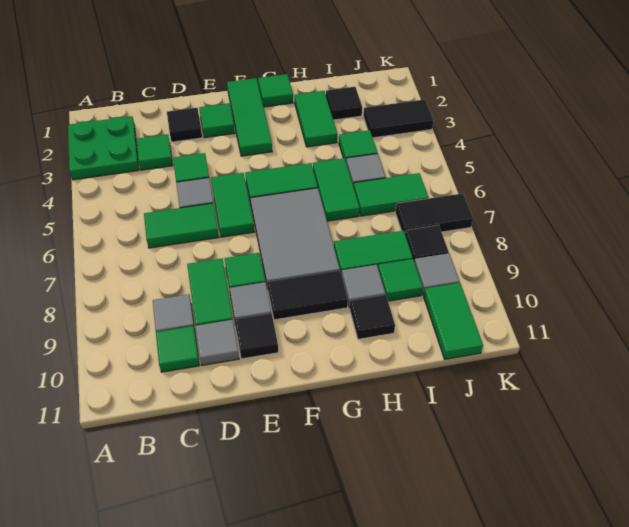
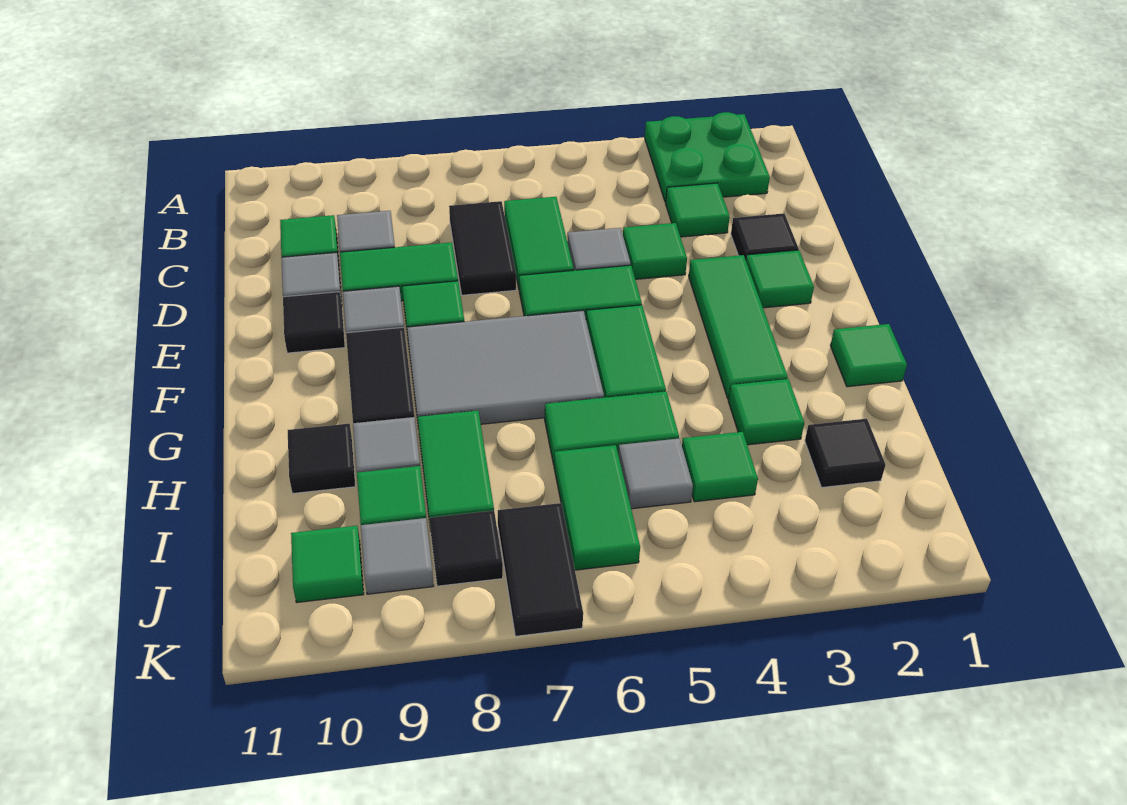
green tile F1:F3 level 1 -> green tile E3:G3 level 1
green tile H2:H3 level 1 -> green tile H3 level 1
black tile J3:K3 level 1 -> black tile C7:D7 level 1
green tile J10:J11 level 1 -> green tile J10 level 1

